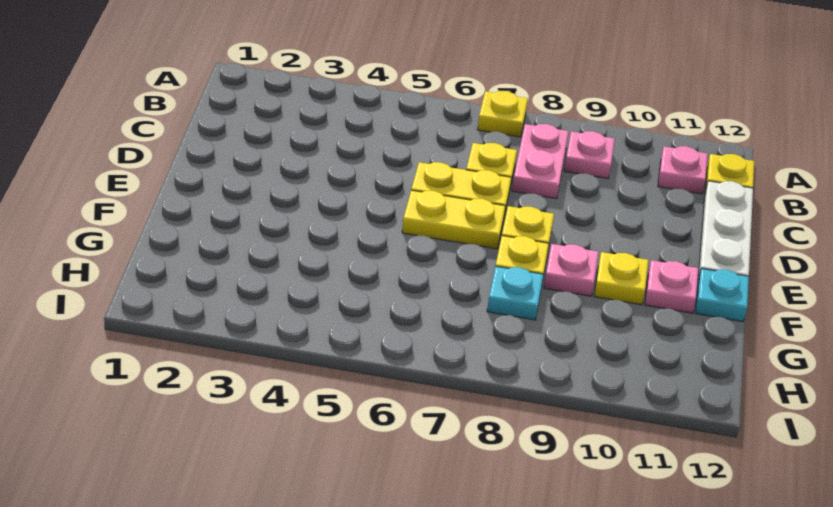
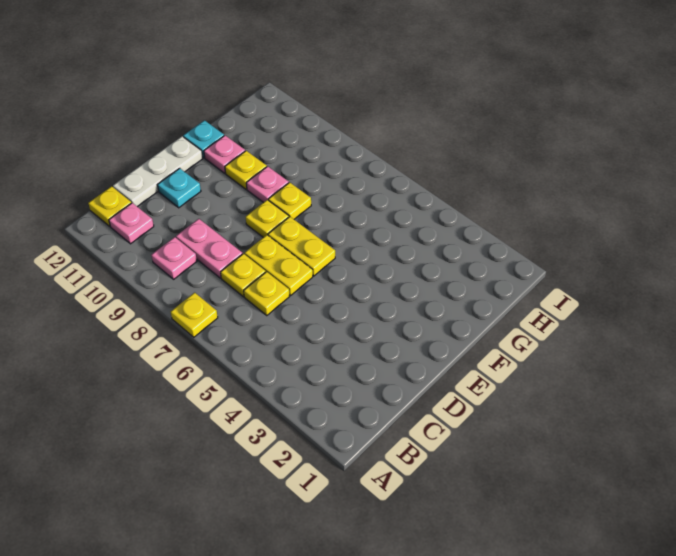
pink plate B8:C8 level 1 -> pink plate C8:C9 level 1
none -> yellow plate C6 level 1
cyan plate G8 level 1 -> cyan plate D11 level 1

